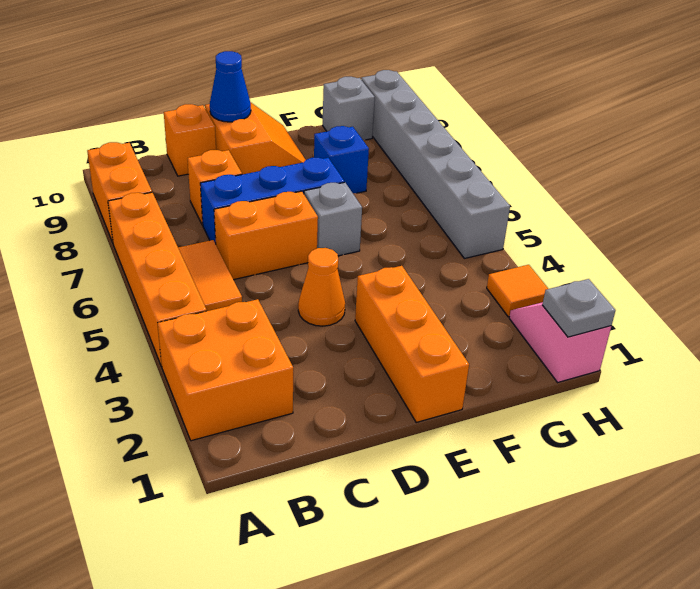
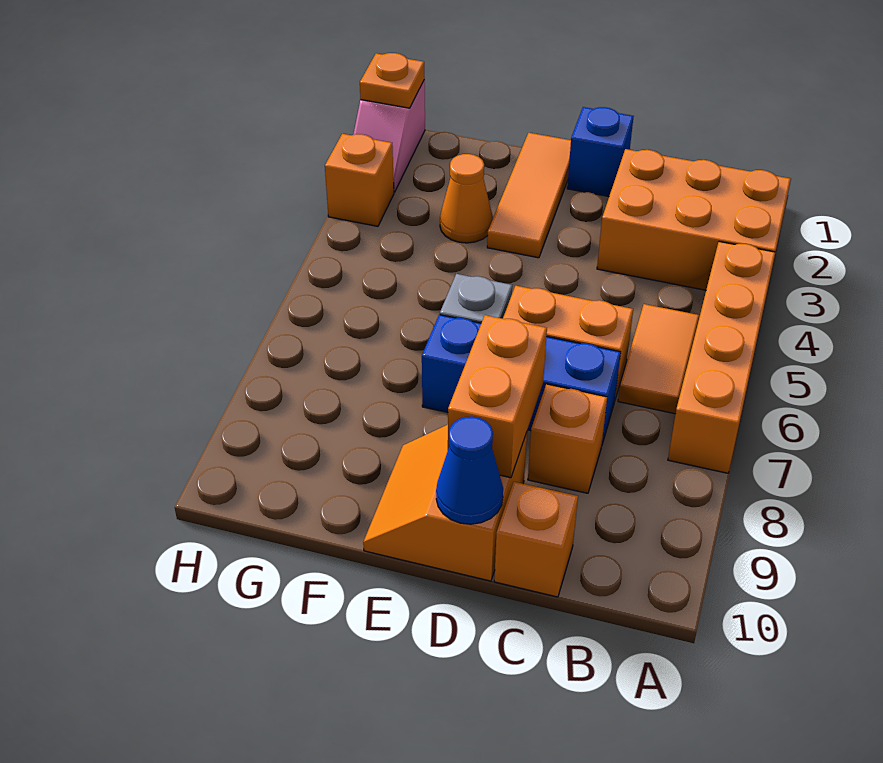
orange brick A2:B3 level 1 -> orange brick A2:C3 level 1
orange brick A8:A9 level 1 -> orange brick D8:D9 level 2
orange cone D4 level 1 -> orange cone F3 level 1
orange brick E1:E3 level 1 -> orange tile E1:E3 level 1
blue brick F8 level 1 -> blue brick D1 level 1
grey brick G10 level 1 -> none
grey plate H1 level 2 -> orange plate H1 level 2
orange tile H3 level 1 -> orange brick H3 level 1
grey brick H5:H10 level 1 -> none

